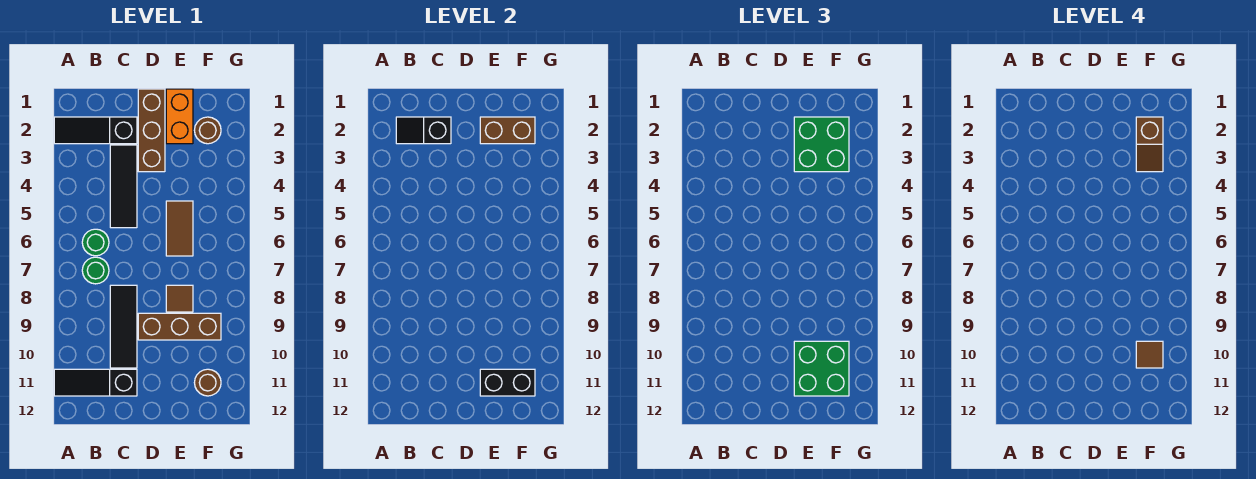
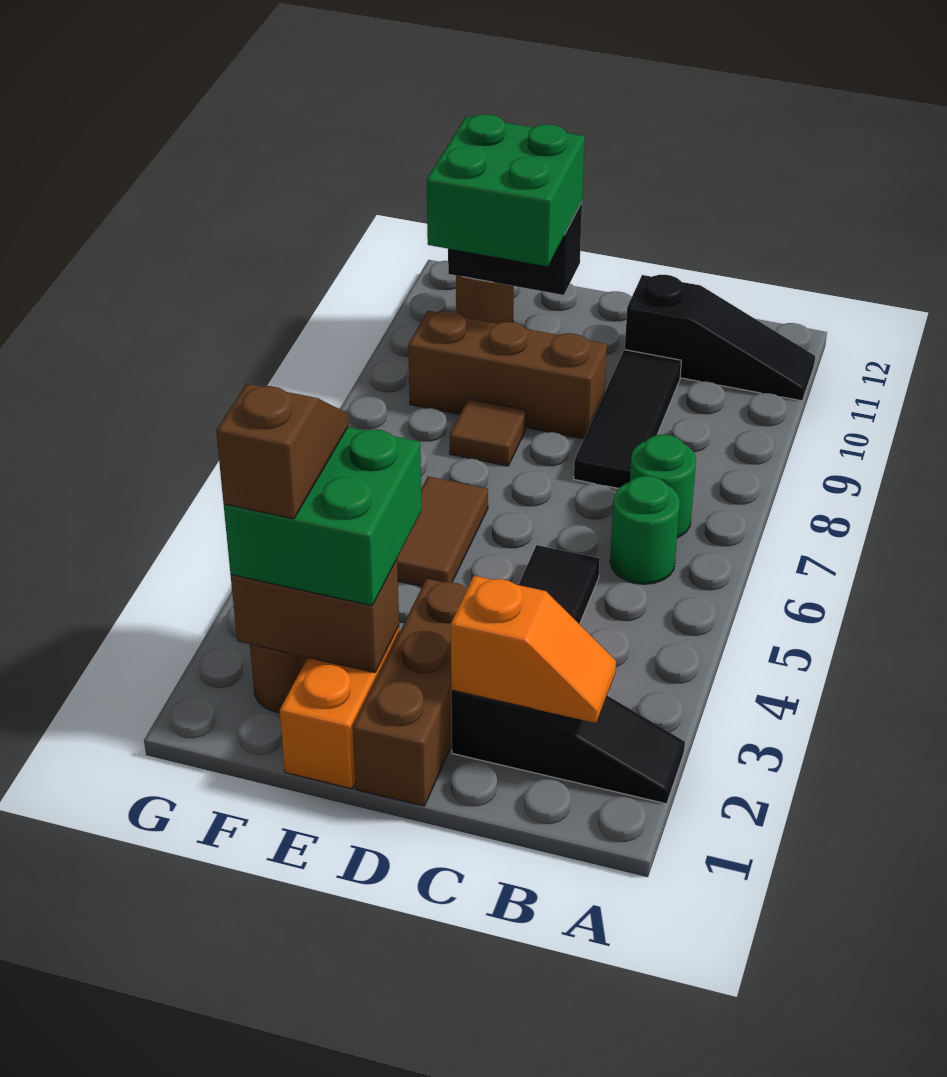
black slope B2:C2 level 2 top C -> orange slope B2:C2 level 2 top C
brown tile F10 level 4 -> none

